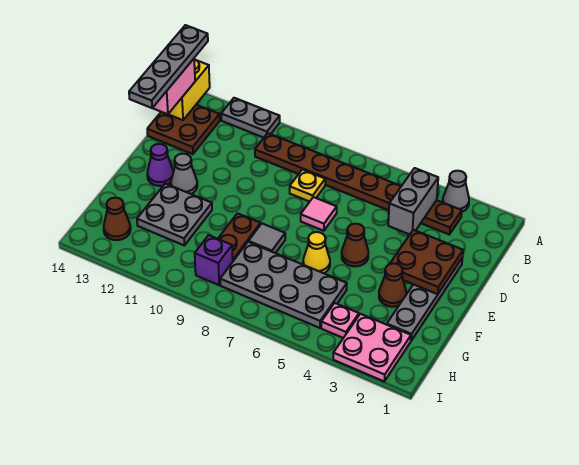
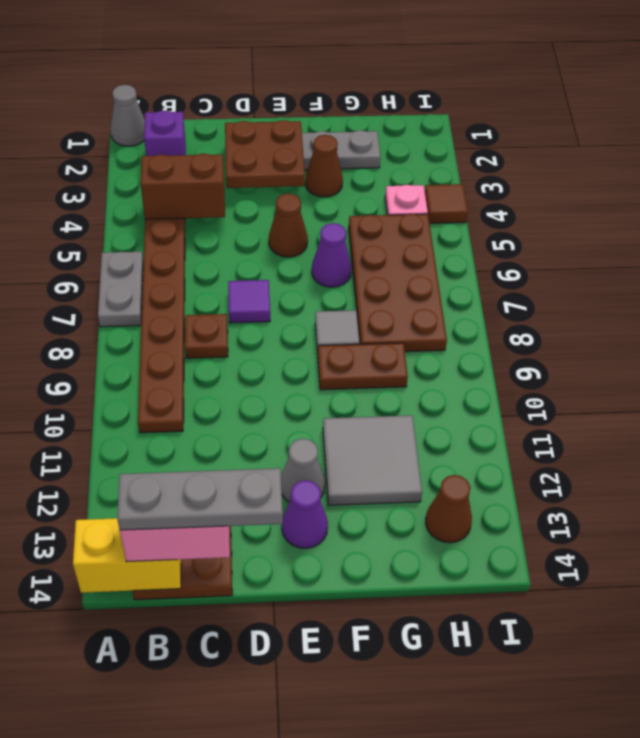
grey cone A3 level 1 -> grey cone A1 level 1
grey plate A11:A12 level 1 -> grey plate A6:A7 level 1
grey plate A14:D14 level 4 -> grey plate B14:D14 level 4
grey brick B4:C4 level 2 -> brown brick B4:C4 level 2
yellow plate C8 level 1 -> brown plate C8 level 1
pink tile D7 level 1 -> purple tile D7 level 1
yellow cone F6 level 1 -> purple cone F6 level 1
grey plate F11:G12 level 1 -> grey tile F11:G12 level 1
grey plate G5:H8 level 1 -> brown plate G5:H8 level 1
pink plate H2:I3 level 1 -> none
purple brick H9 level 1 -> purple brick B2 level 1
none -> brown tile I4 level 1

